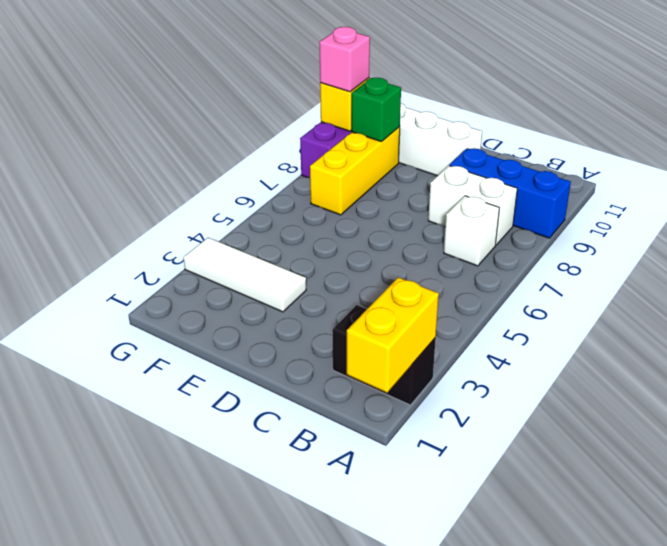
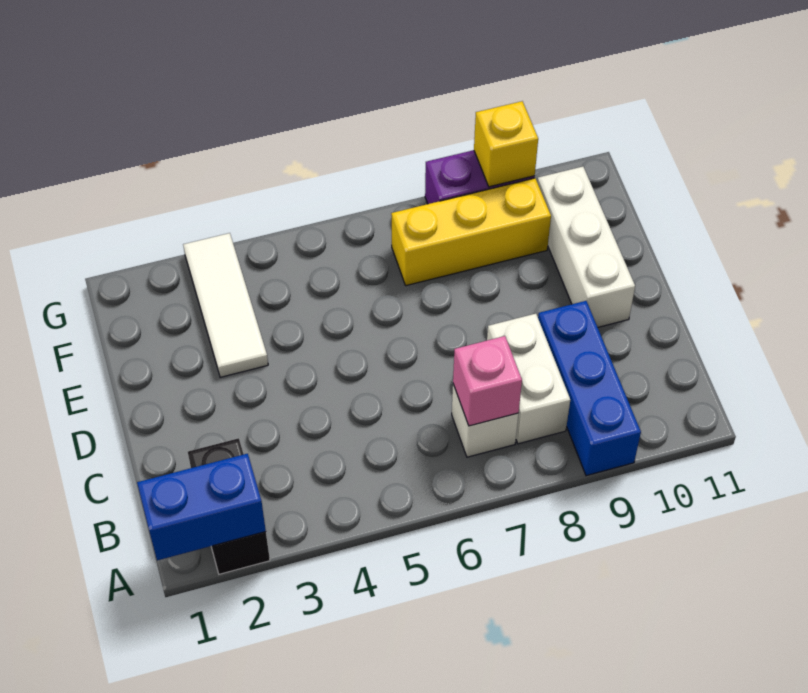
yellow brick A1:A2 level 2 -> blue brick A1:A2 level 2
green brick F9 level 2 -> none
pink brick G9 level 3 -> pink brick B7 level 2

